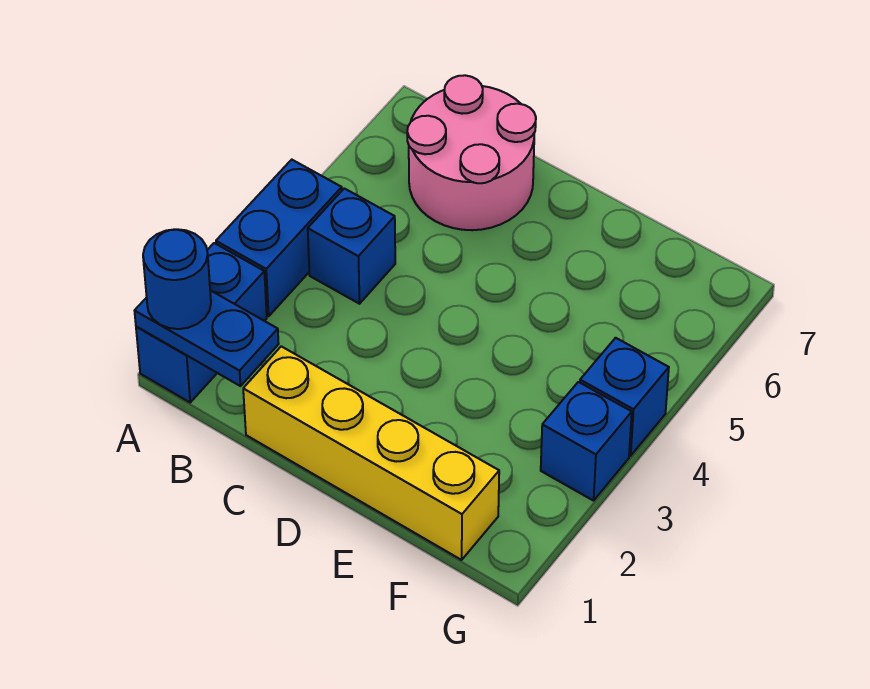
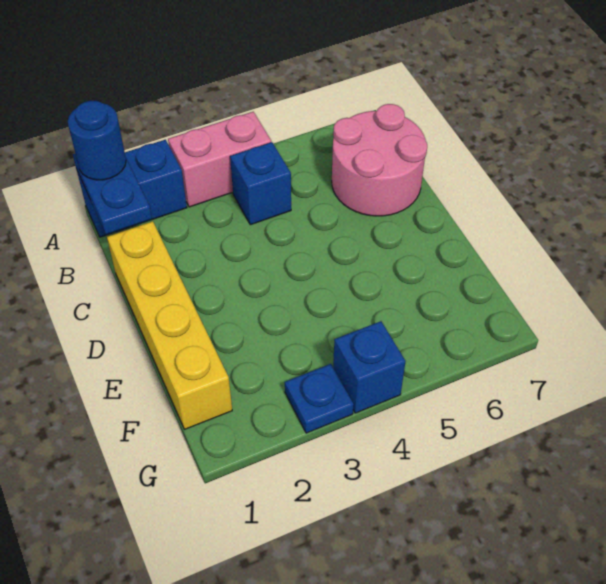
blue brick A3:A4 level 1 -> pink brick A3:A4 level 1
blue brick G3 level 1 -> blue plate G3 level 1

